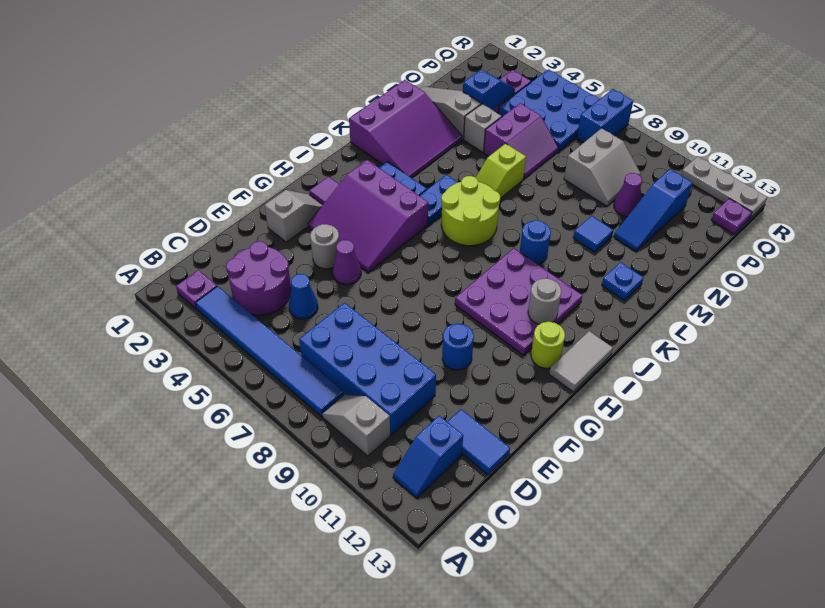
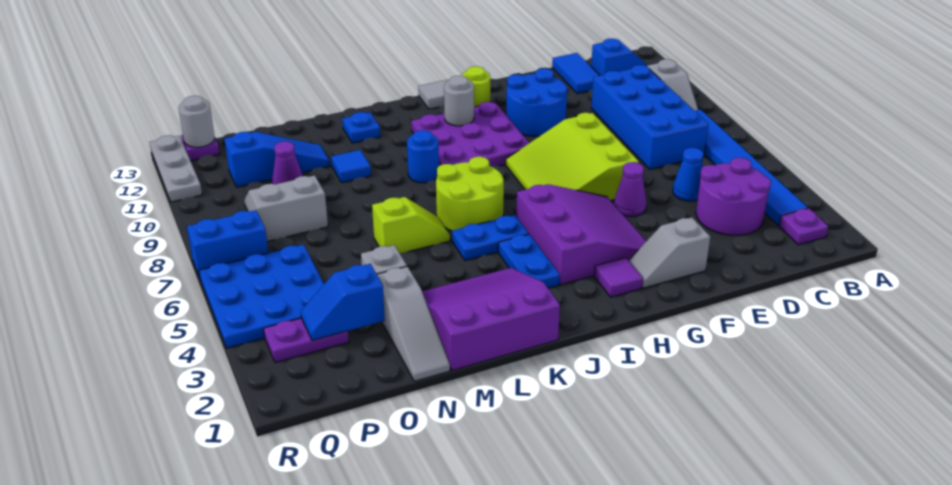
grey round brick F4 level 1 -> grey round brick Q13 level 2
none -> lime slope F6:H8 level 1 top F
blue round brick F10 level 1 -> blue round brick F10:G11 level 1
purple slope N5:O6 level 1 top 5 -> none

